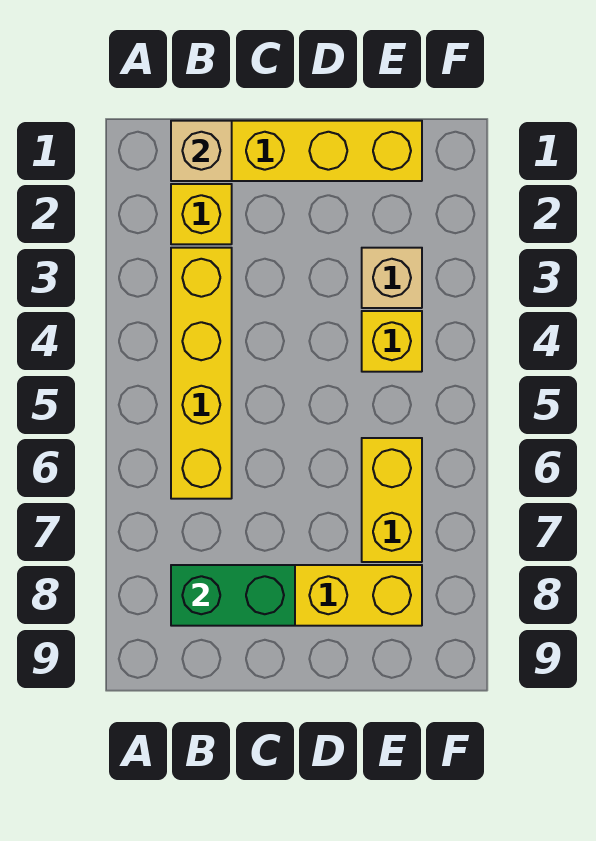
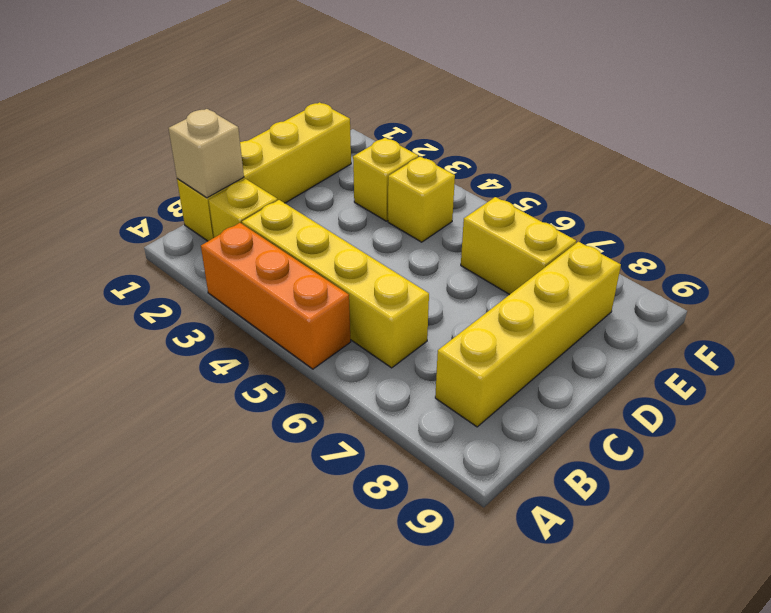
none -> orange brick A3:A5 level 1
green brick B8:C8 level 2 -> none
tan brick E3 level 1 -> yellow brick E3 level 1

